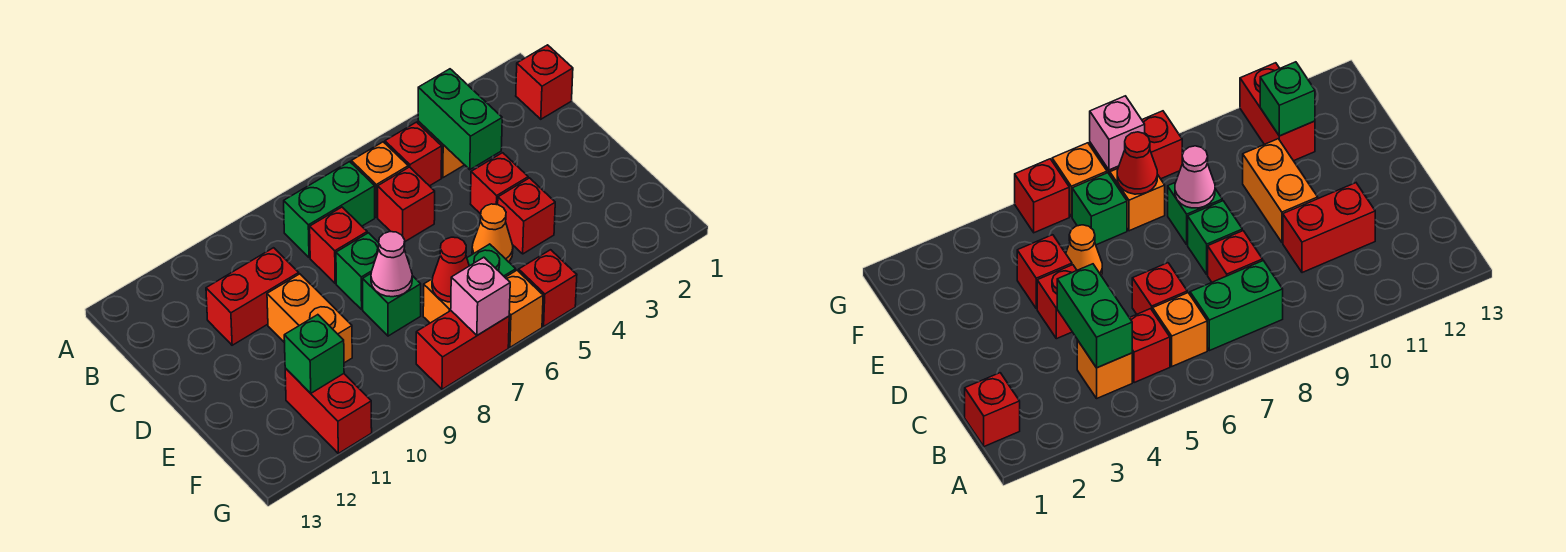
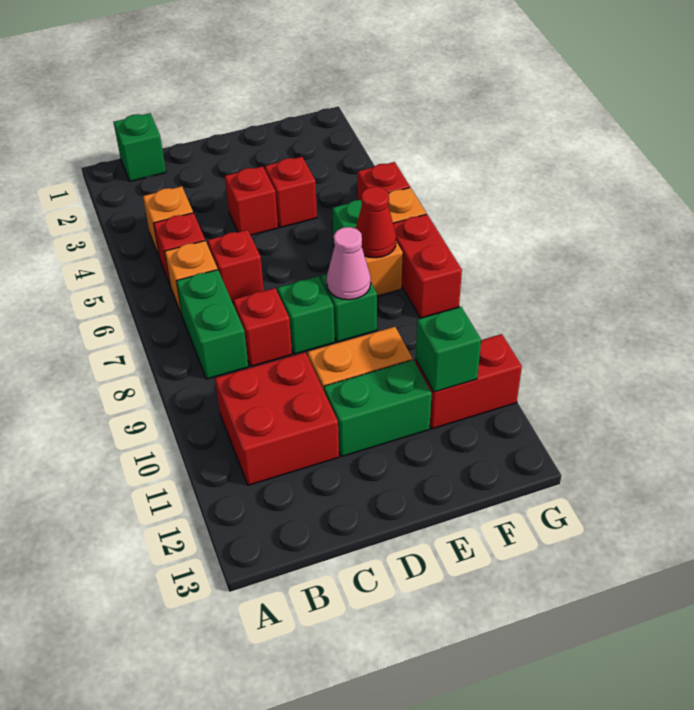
red brick B1 level 1 -> green brick B1 level 1
green brick B4:C4 level 2 -> green brick D11:E11 level 1
red brick C10:C11 level 1 -> red brick B10:C11 level 1
orange cone E5 level 1 -> none
pink brick G7 level 2 -> none

